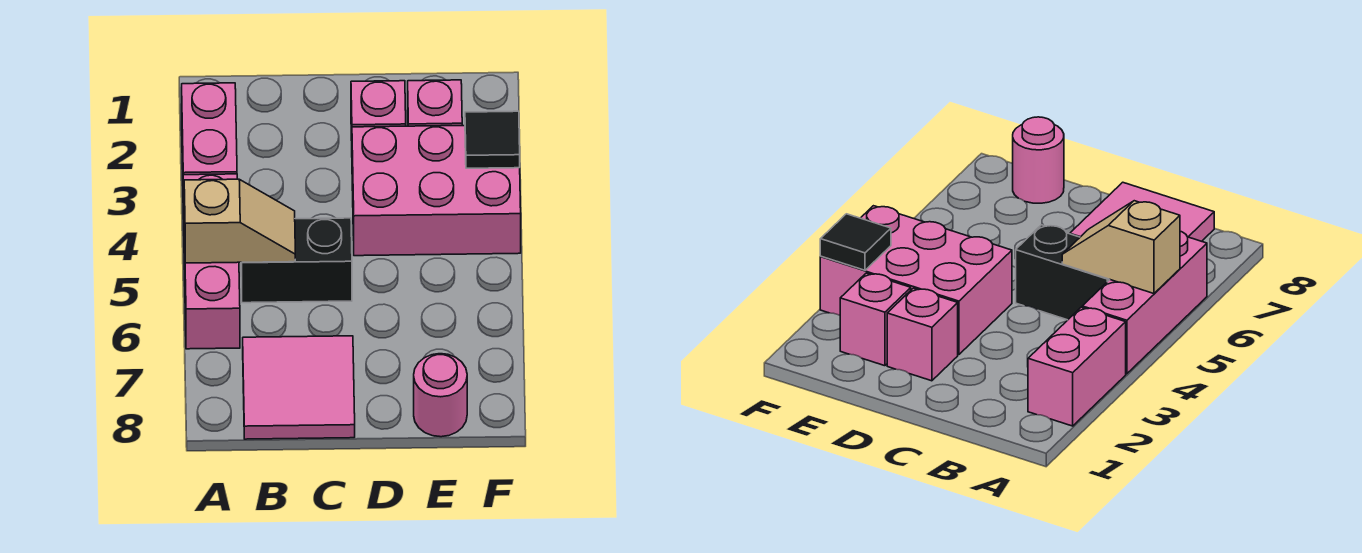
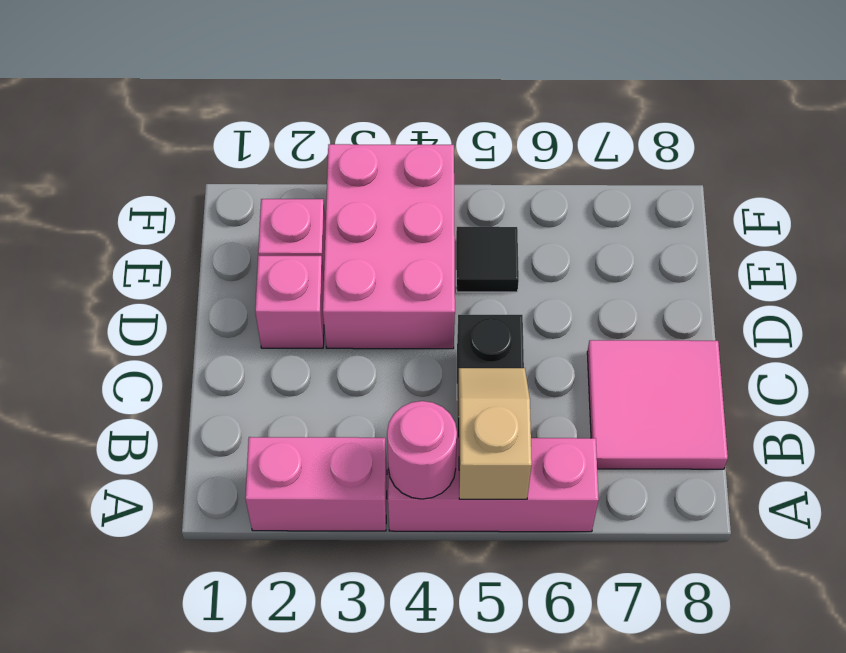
pink round brick E8 level 1 -> pink round brick A4 level 2
black tile F3 level 2 -> black tile E5 level 1

